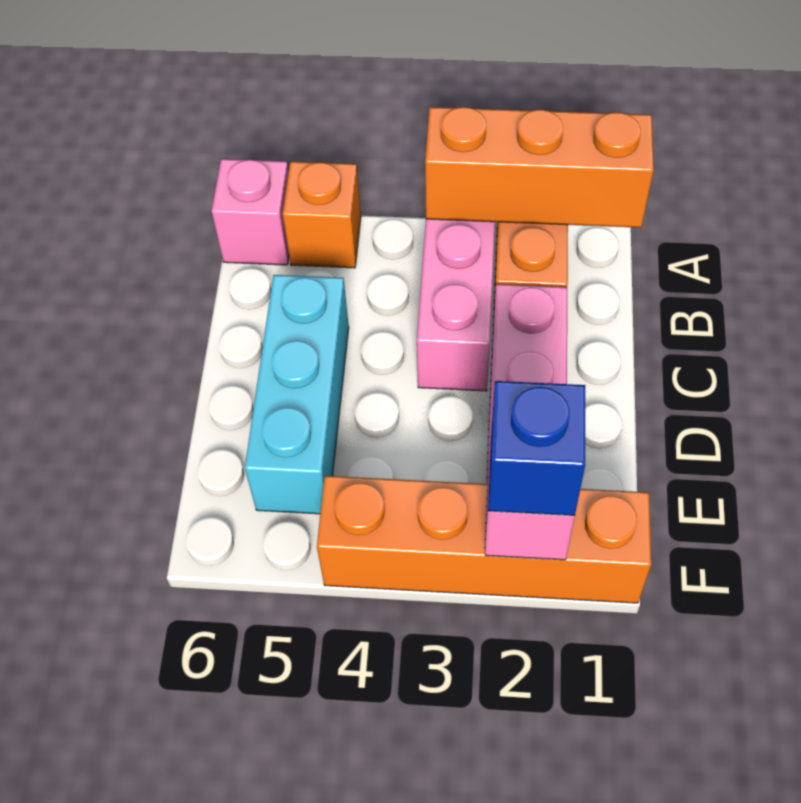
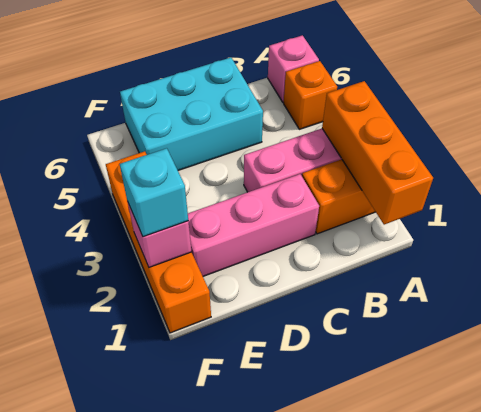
cyan brick C5:E5 level 1 -> cyan brick C5:E6 level 1
blue brick F2 level 3 -> cyan brick F2 level 3

